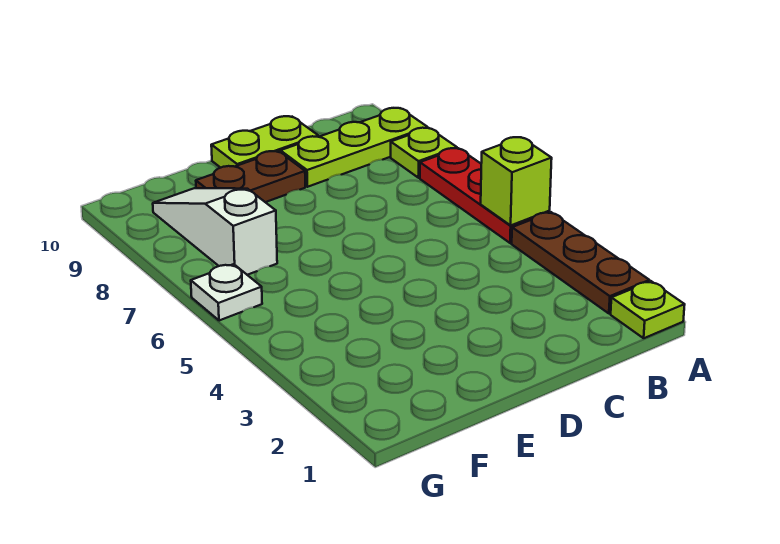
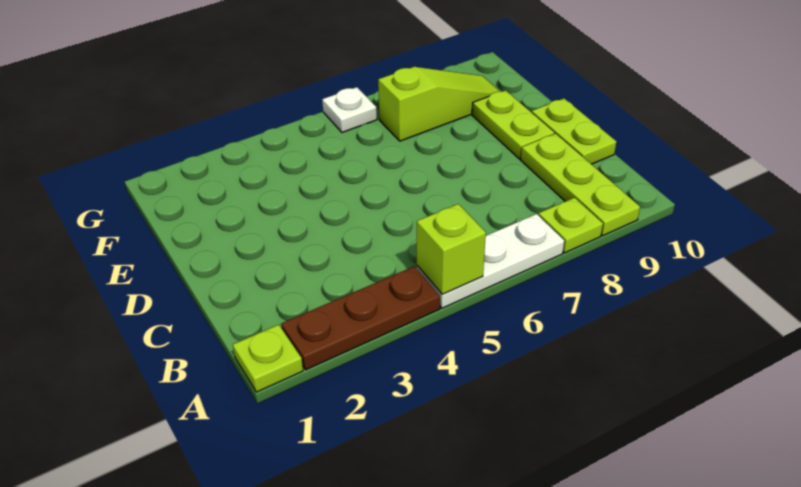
red plate A5:A7 level 1 -> white plate A5:A7 level 1
brown plate D9:E9 level 1 -> lime plate D9:E9 level 1
white slope F7:F9 level 1 top 7 -> lime slope F7:F9 level 1 top 7

